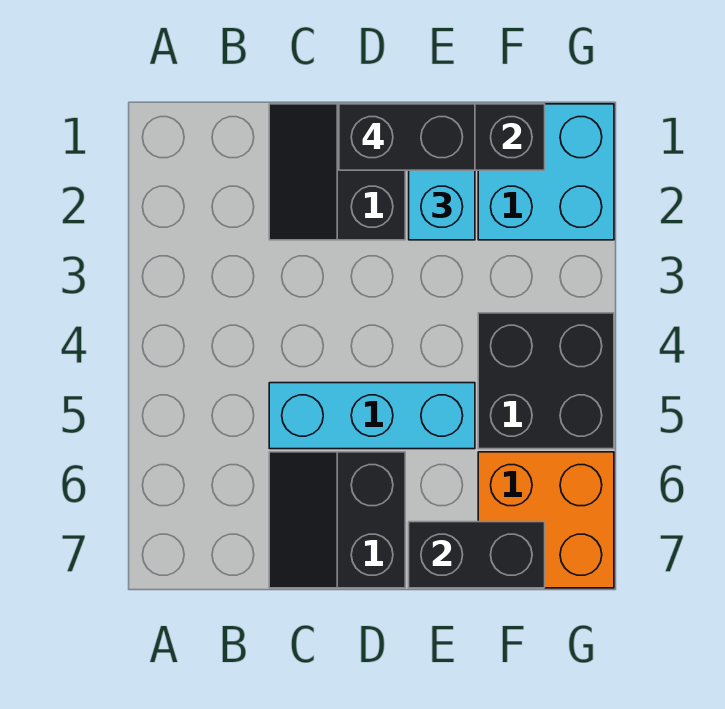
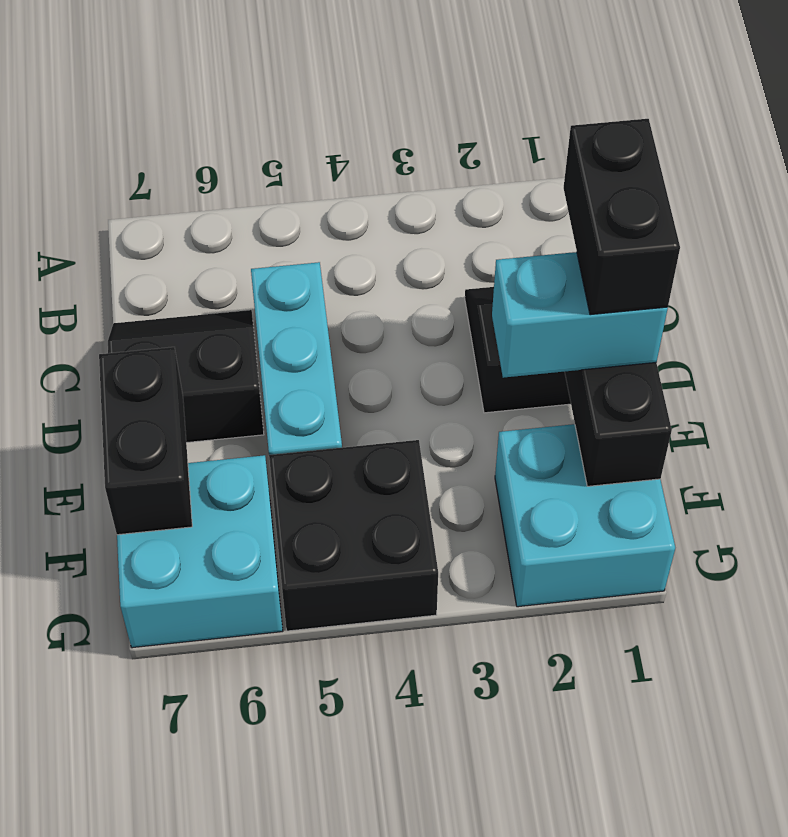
orange brick F6:G7 level 1 -> cyan brick F6:G7 level 1

